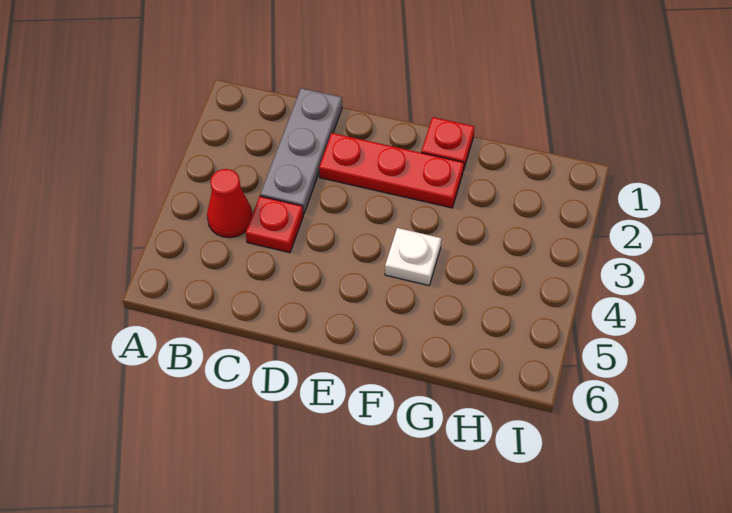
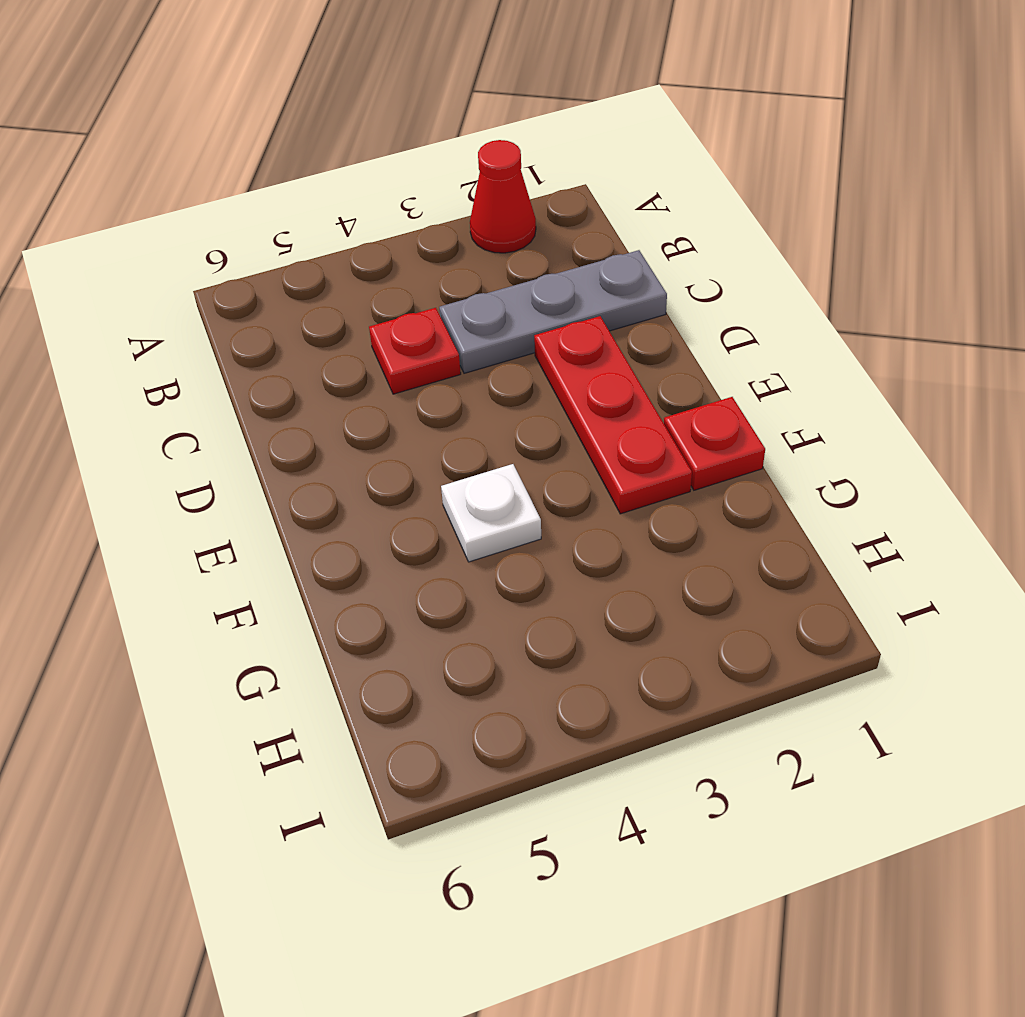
red cone B4 level 1 -> red cone A2 level 1

